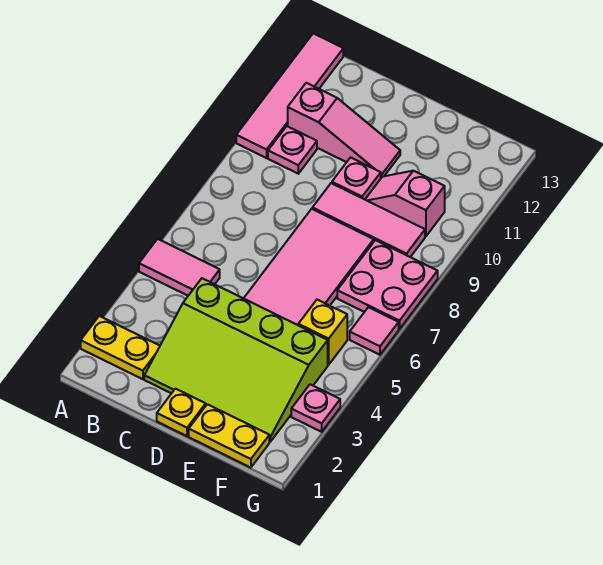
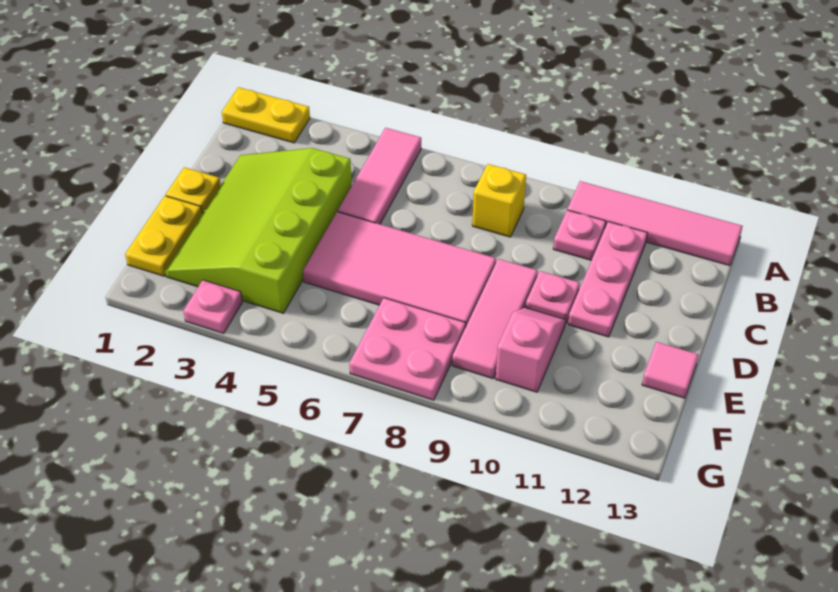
yellow plate A2:B2 level 1 -> yellow plate A1:A2 level 1
pink tile A5:B5 level 1 -> pink tile A5:C5 level 1
pink slope B11:D11 level 1 top B -> pink plate B11:D11 level 1
yellow brick F5 level 1 -> yellow brick B8 level 1
pink tile G6 level 1 -> pink tile E13 level 1

